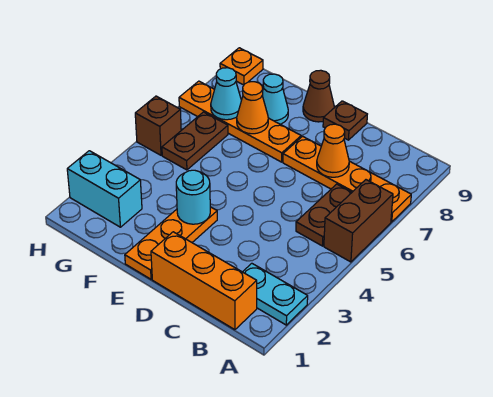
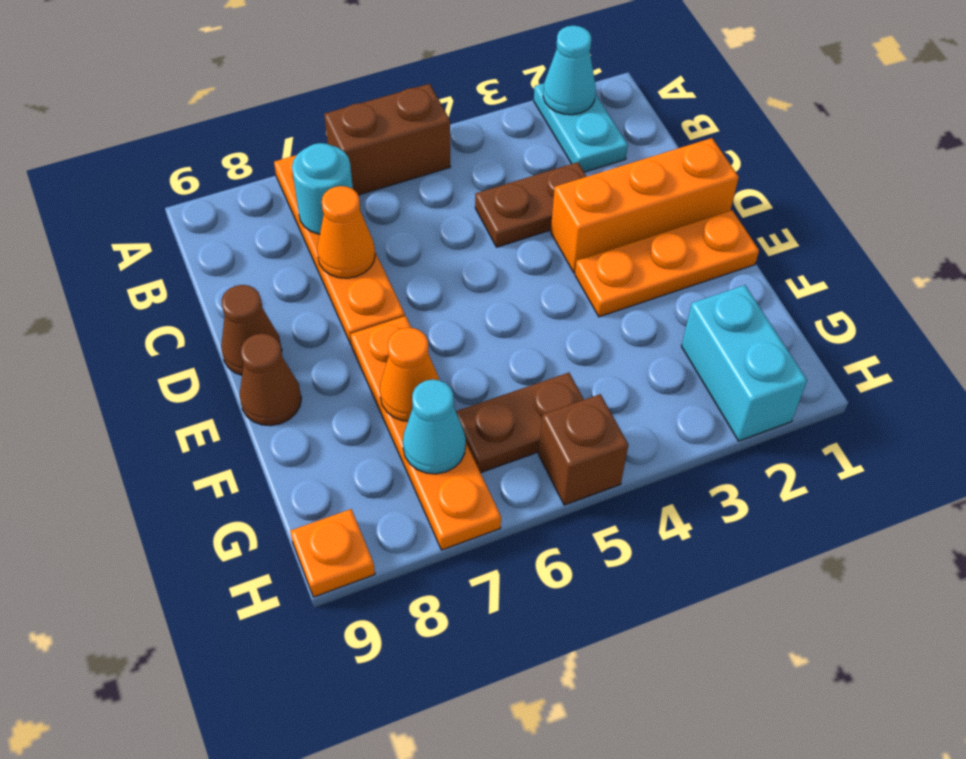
orange brick B1:D1 level 1 -> orange brick D1:D3 level 1
brown plate B5:B6 level 1 -> brown plate C3:C4 level 1
brown plate D9 level 1 -> brown cone D9 level 1
cyan round brick E3 level 2 -> cyan round brick B7 level 2
cyan cone F8 level 1 -> cyan cone A2 level 2

